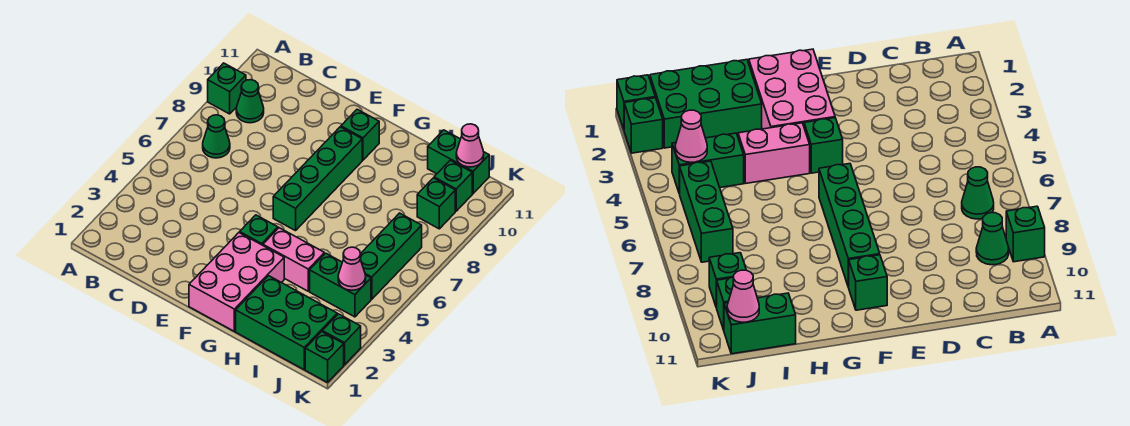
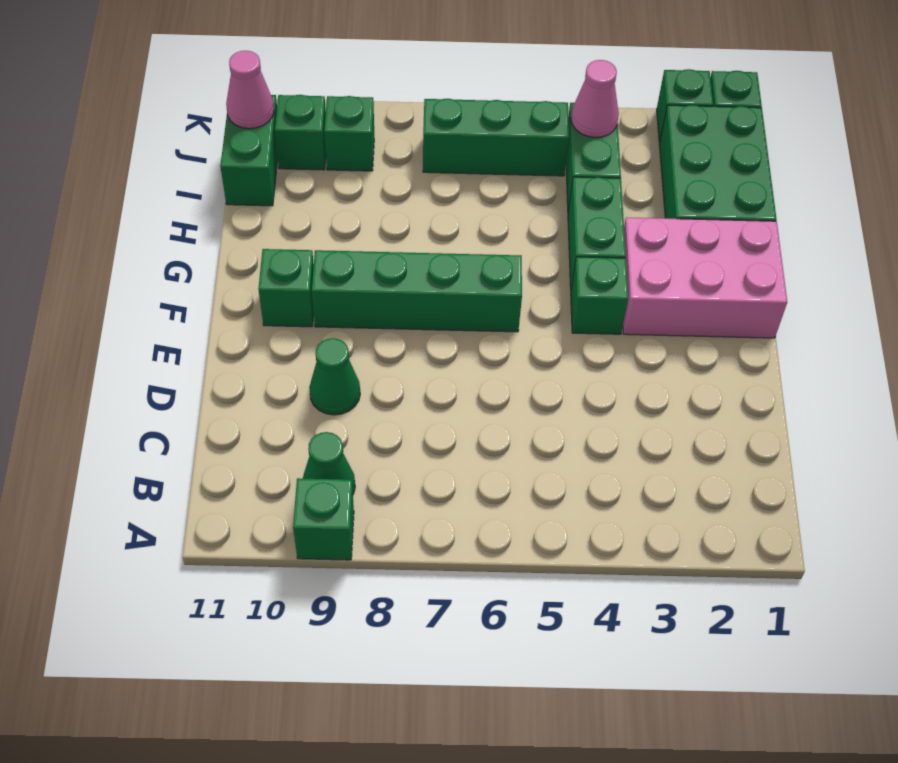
green cone B7 level 1 -> green cone D9 level 1
pink brick G4:H4 level 1 -> green brick G4:H4 level 1

